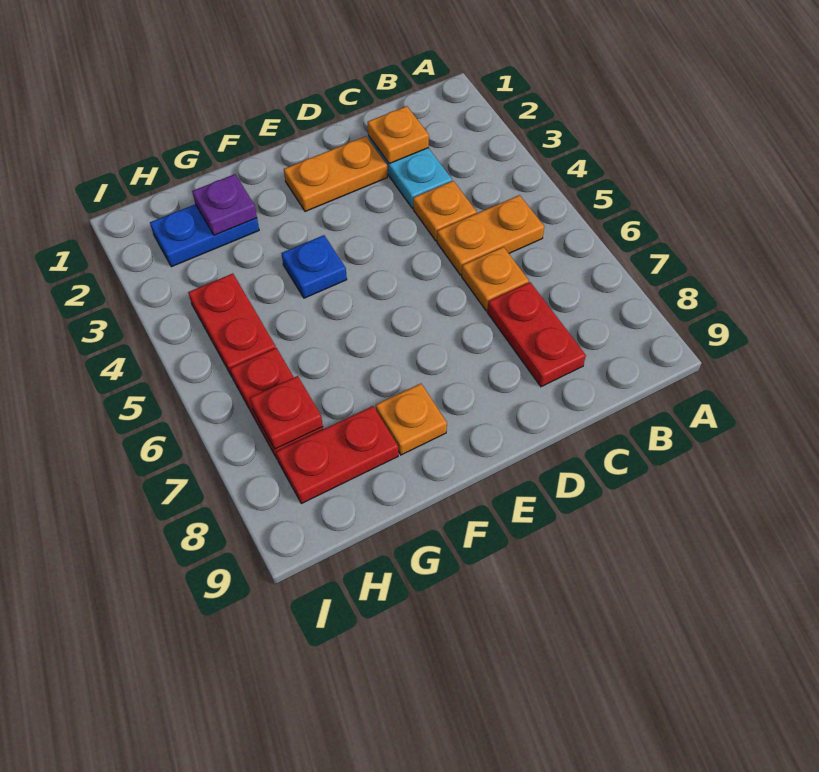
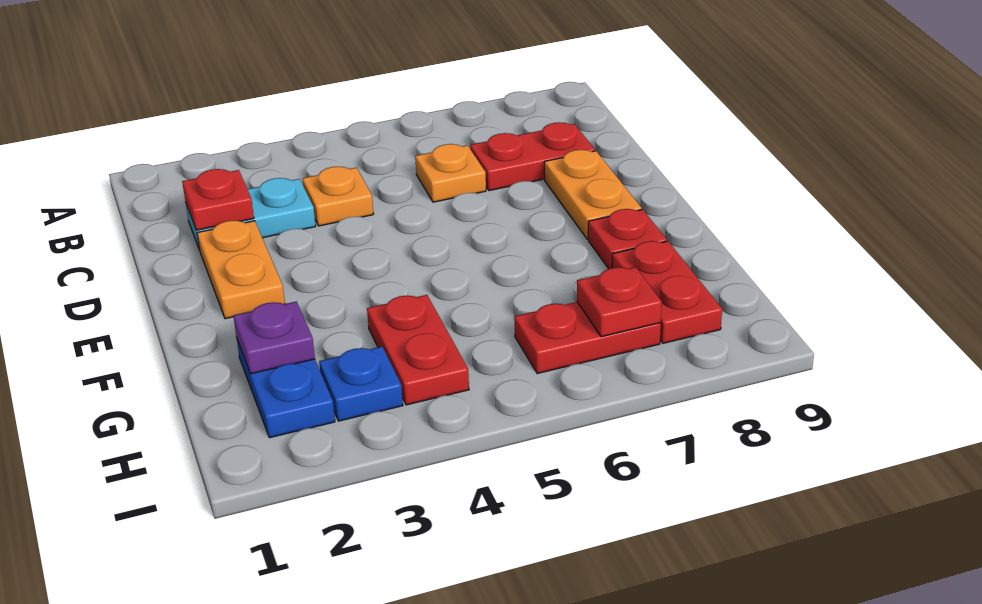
orange plate B5:C5 level 1 -> orange plate D8:E8 level 1
orange plate C2 level 2 -> red plate C2 level 2
blue plate F4 level 1 -> blue plate H3 level 1
orange plate F8 level 1 -> red plate F8 level 1
red plate H4:H5 level 1 -> red plate G4:H4 level 1

